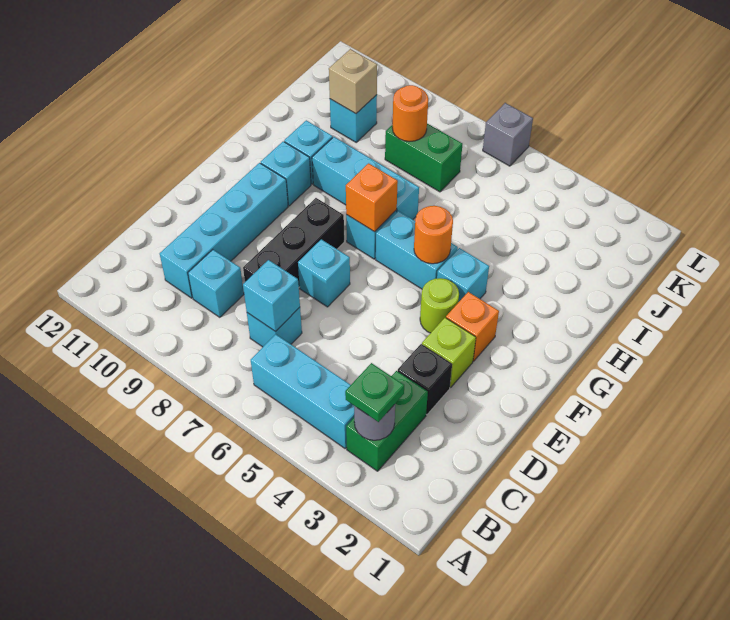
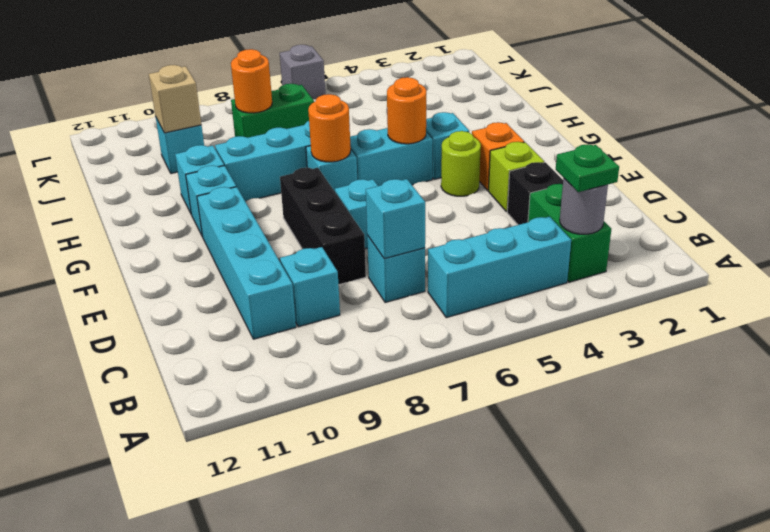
orange brick G7 level 2 -> orange round brick G7 level 2

